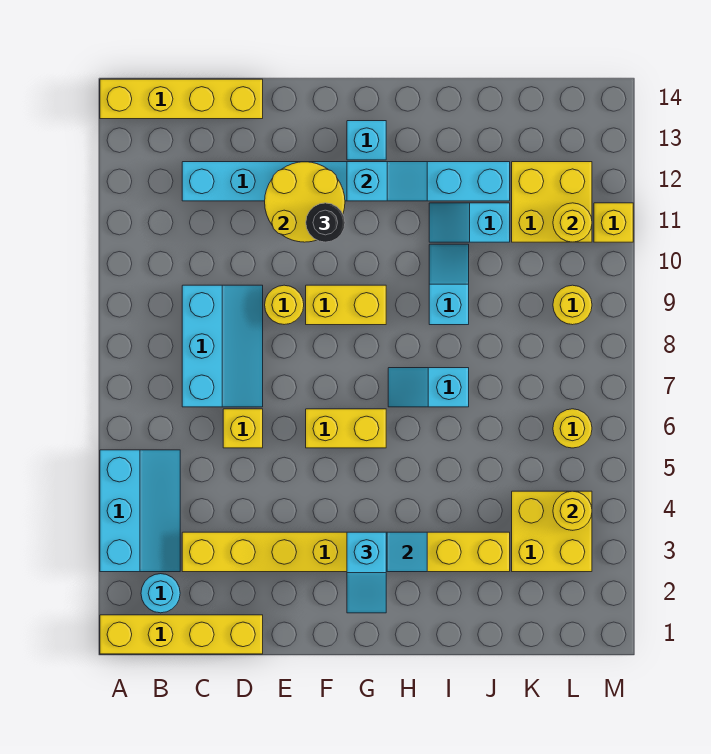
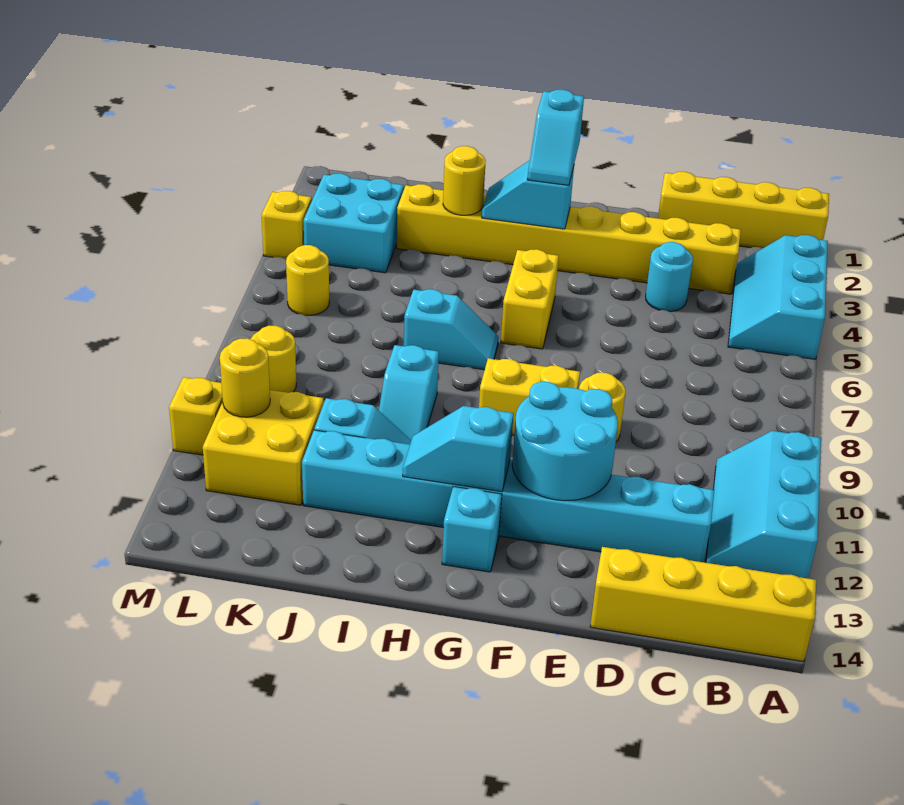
cyan round brick B2 level 1 -> cyan round brick D4 level 1
cyan slope C7:D9 level 1 top C -> cyan slope A10:B12 level 1 top A
yellow brick D6 level 1 -> yellow brick M4 level 1
yellow round brick E11:F12 level 2 -> cyan round brick E11:F12 level 2
yellow brick F6:G6 level 1 -> yellow brick G5:G6 level 1
black round brick F11 level 3 -> none
cyan slope G2:G3 level 3 top 3 -> cyan slope G2:G3 level 3 top 2
yellow brick K3:L4 level 1 -> cyan brick K3:L4 level 1
yellow round brick L4 level 2 -> yellow round brick I3 level 2

